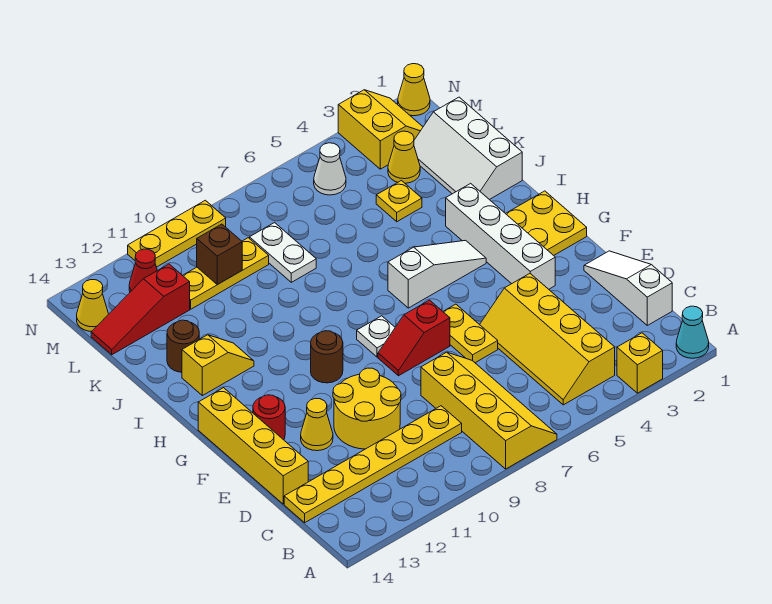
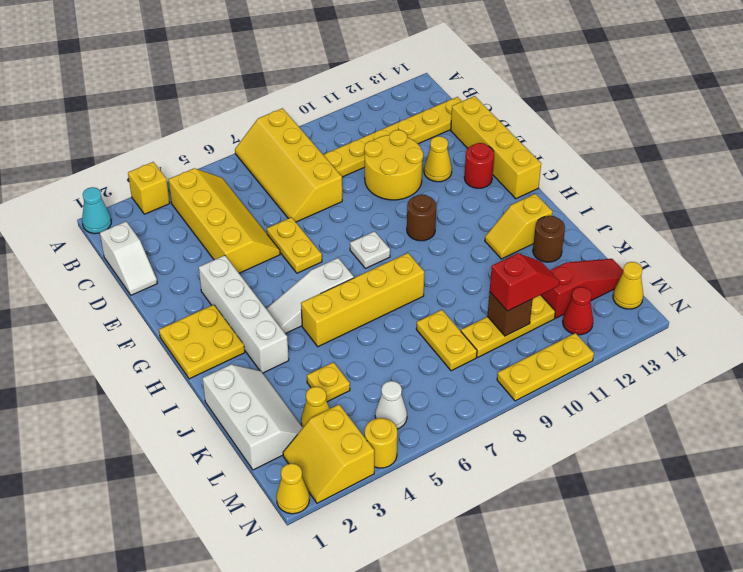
white slope C1:E1 level 1 top C -> white slope C1:D1 level 1 top C
red slope F7:F8 level 1 top 7 -> red slope L10:L11 level 3 top 10
none -> yellow brick I5:I8 level 1
white plate K8:L8 level 1 -> yellow plate K8:L8 level 1
none -> yellow round brick N4 level 1

